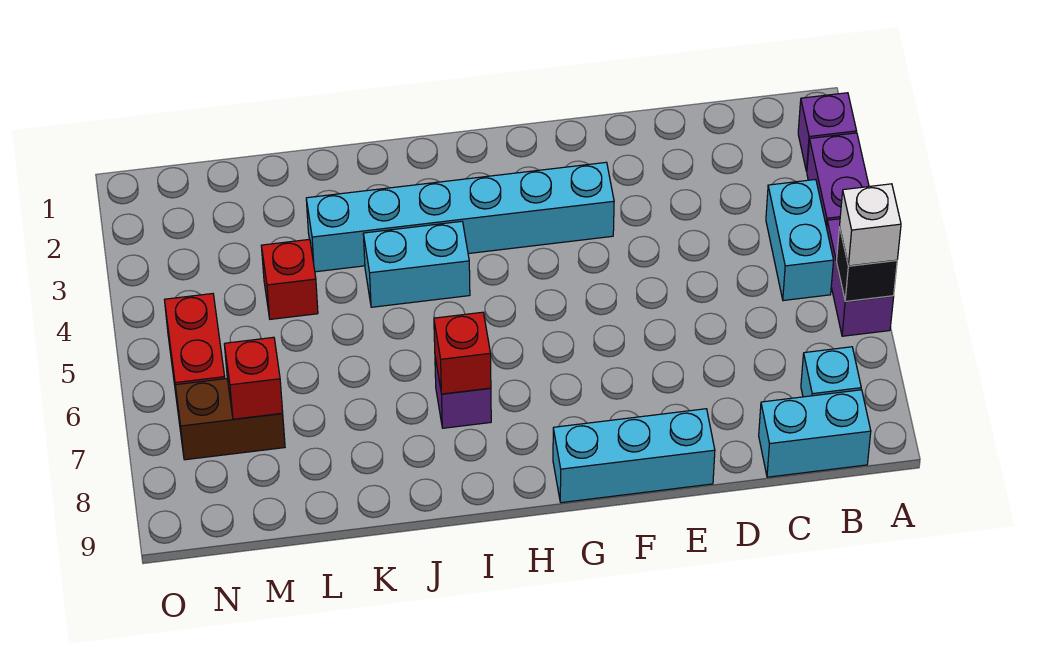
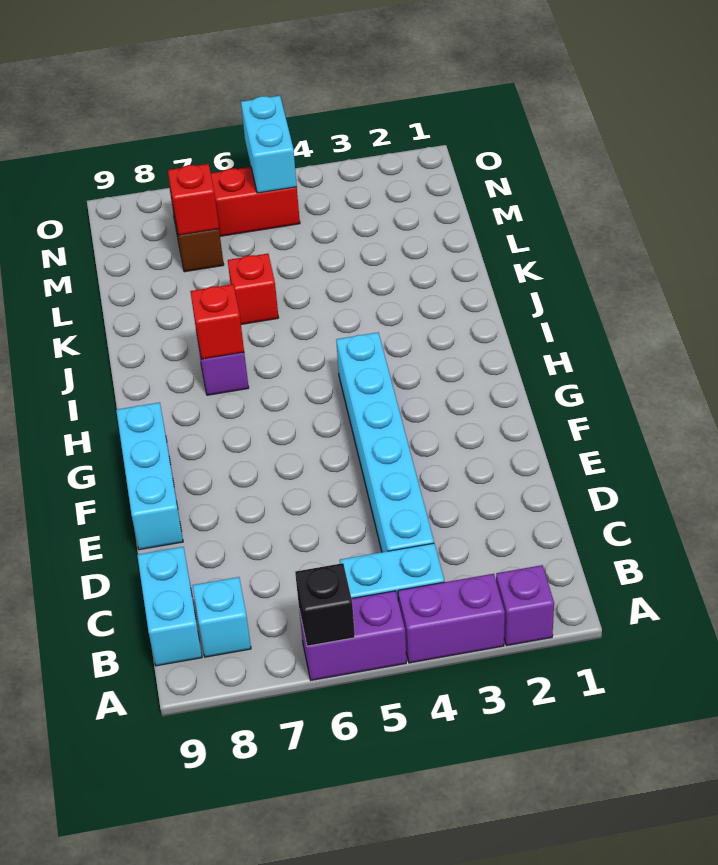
white brick A6 level 3 -> none
cyan brick F3:K3 level 1 -> cyan brick C4:H4 level 1
cyan brick I4:J4 level 1 -> cyan brick N5:O5 level 2
red brick L4 level 1 -> red brick K6 level 1

